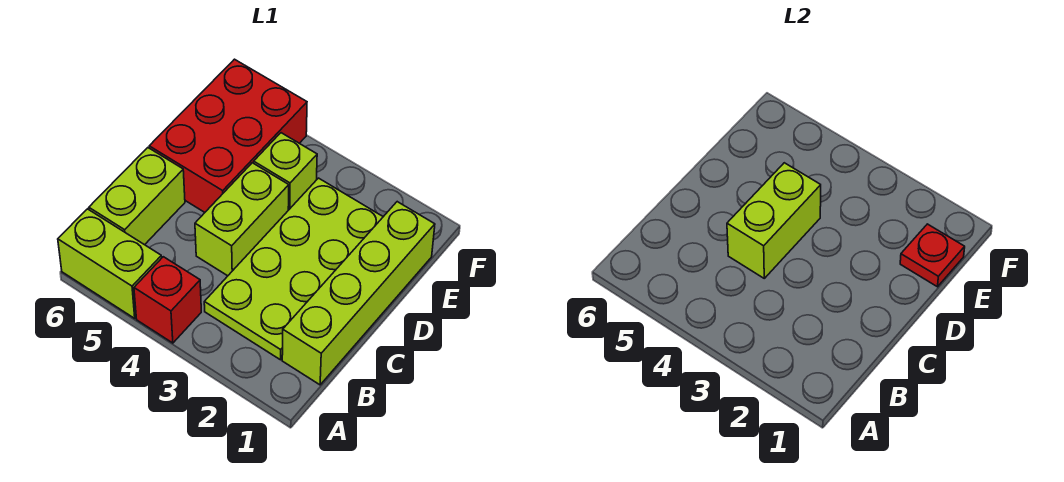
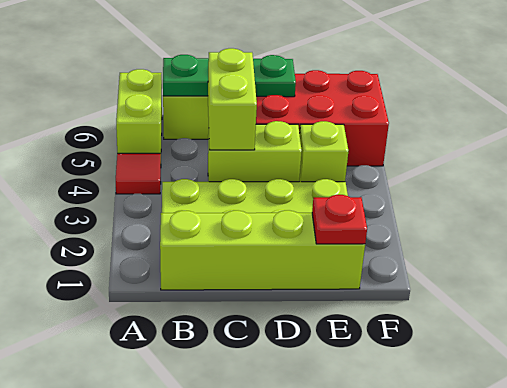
red brick A4 level 1 -> red tile A4 level 1
none -> green plate B6:D6 level 2
lime brick C4:D4 level 2 -> lime brick C4:C5 level 2

